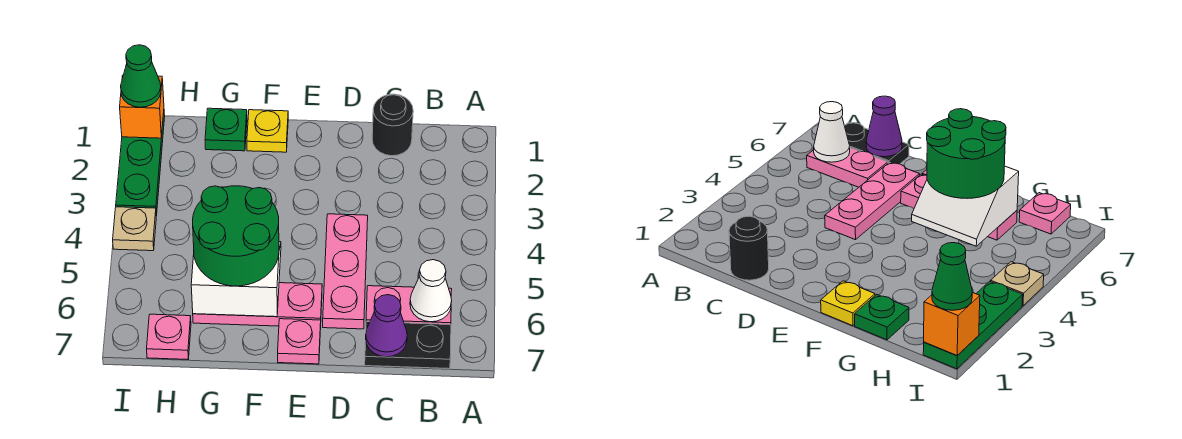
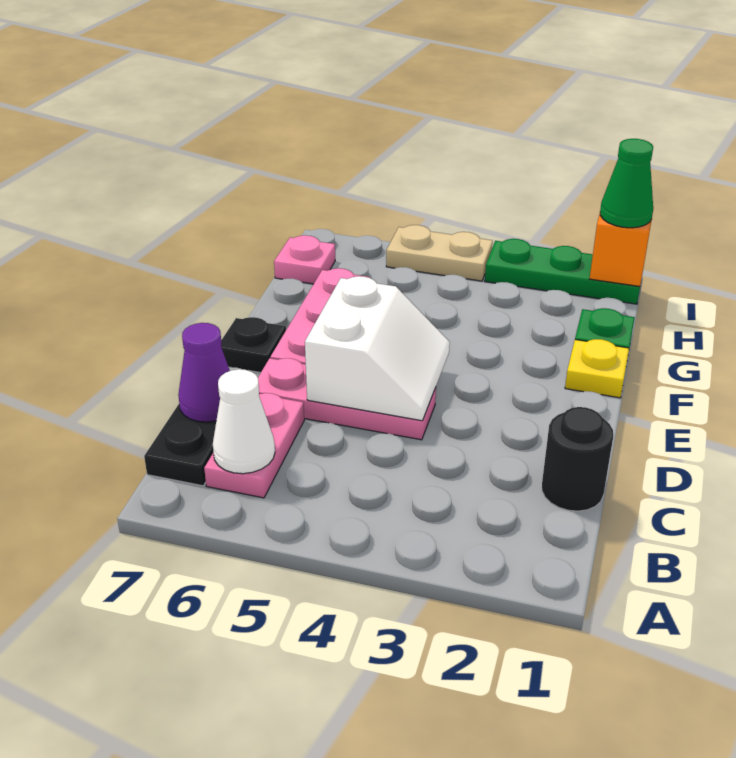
pink plate E7 level 1 -> black plate E7 level 1
white slope F5:G6 level 2 top 6 -> white slope D4:E5 level 2 top 5
green round brick F5:G6 level 3 -> none
tan plate I4 level 1 -> tan plate I4:I5 level 1

